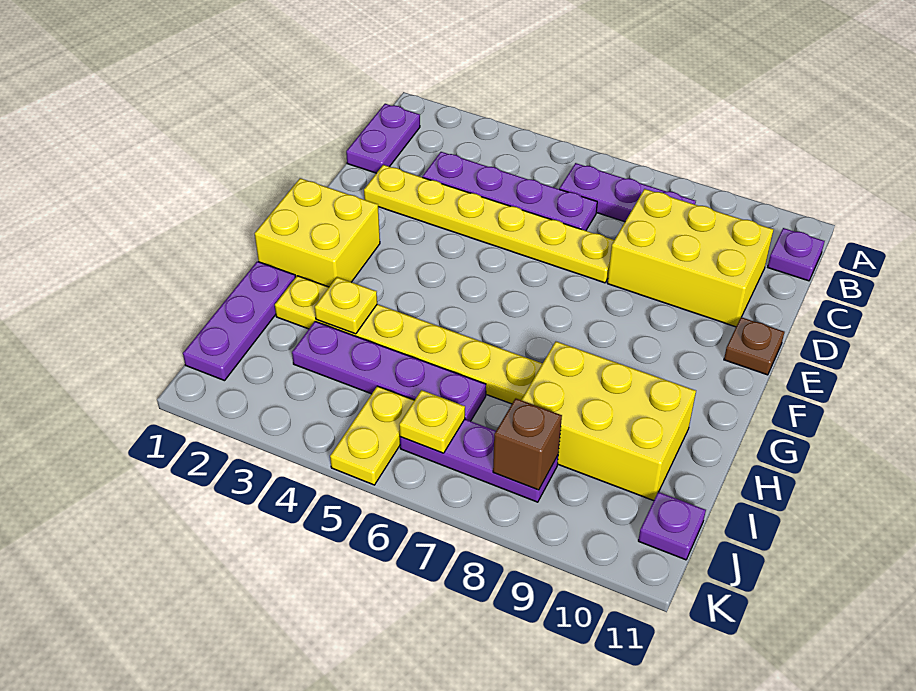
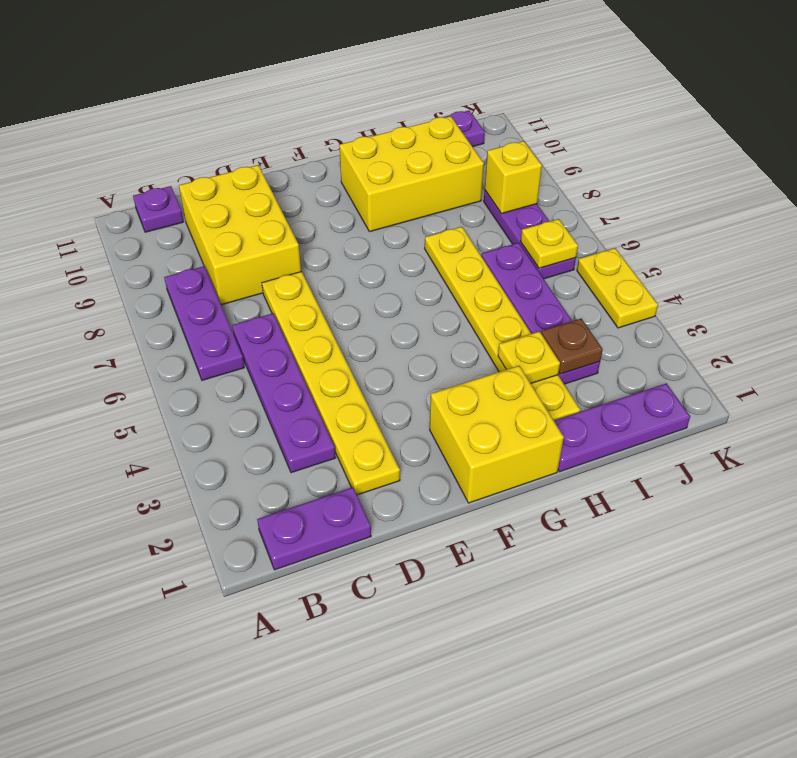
brown plate E11 level 1 -> brown plate I3 level 2
yellow brick H8:I10 level 1 -> yellow brick G9:I10 level 1
yellow plate J5:K5 level 1 -> yellow plate K4:K5 level 1
brown brick J8 level 2 -> yellow brick J8 level 2

